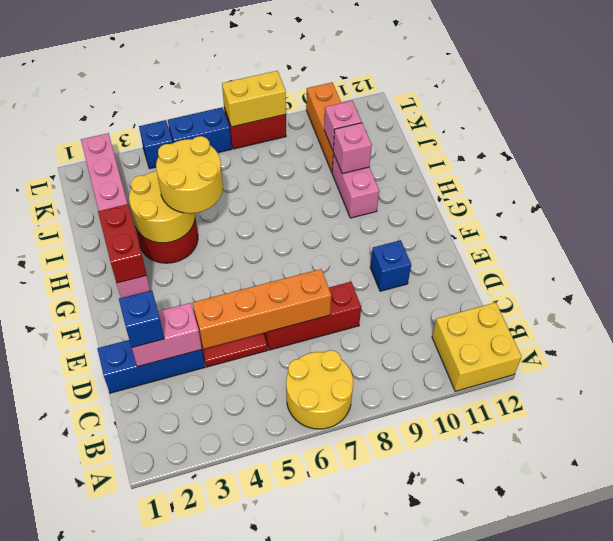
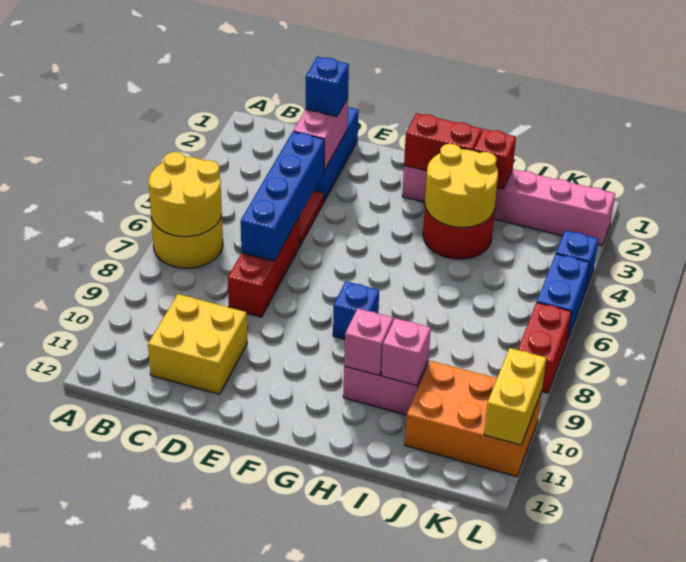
yellow brick A11:B12 level 1 -> yellow brick C10:D11 level 1
orange brick D4:D7 level 2 -> blue brick D4:D7 level 2
blue brick E10 level 1 -> blue brick G8 level 1
yellow round brick H4:I5 level 3 -> yellow round brick A6:B7 level 2
none -> red brick I2 level 2
orange brick J10:L10 level 1 -> orange brick J10:L11 level 1
pink brick J10 level 2 -> pink brick H10 level 2
yellow brick L7:L8 level 2 -> yellow brick L10:L11 level 2

